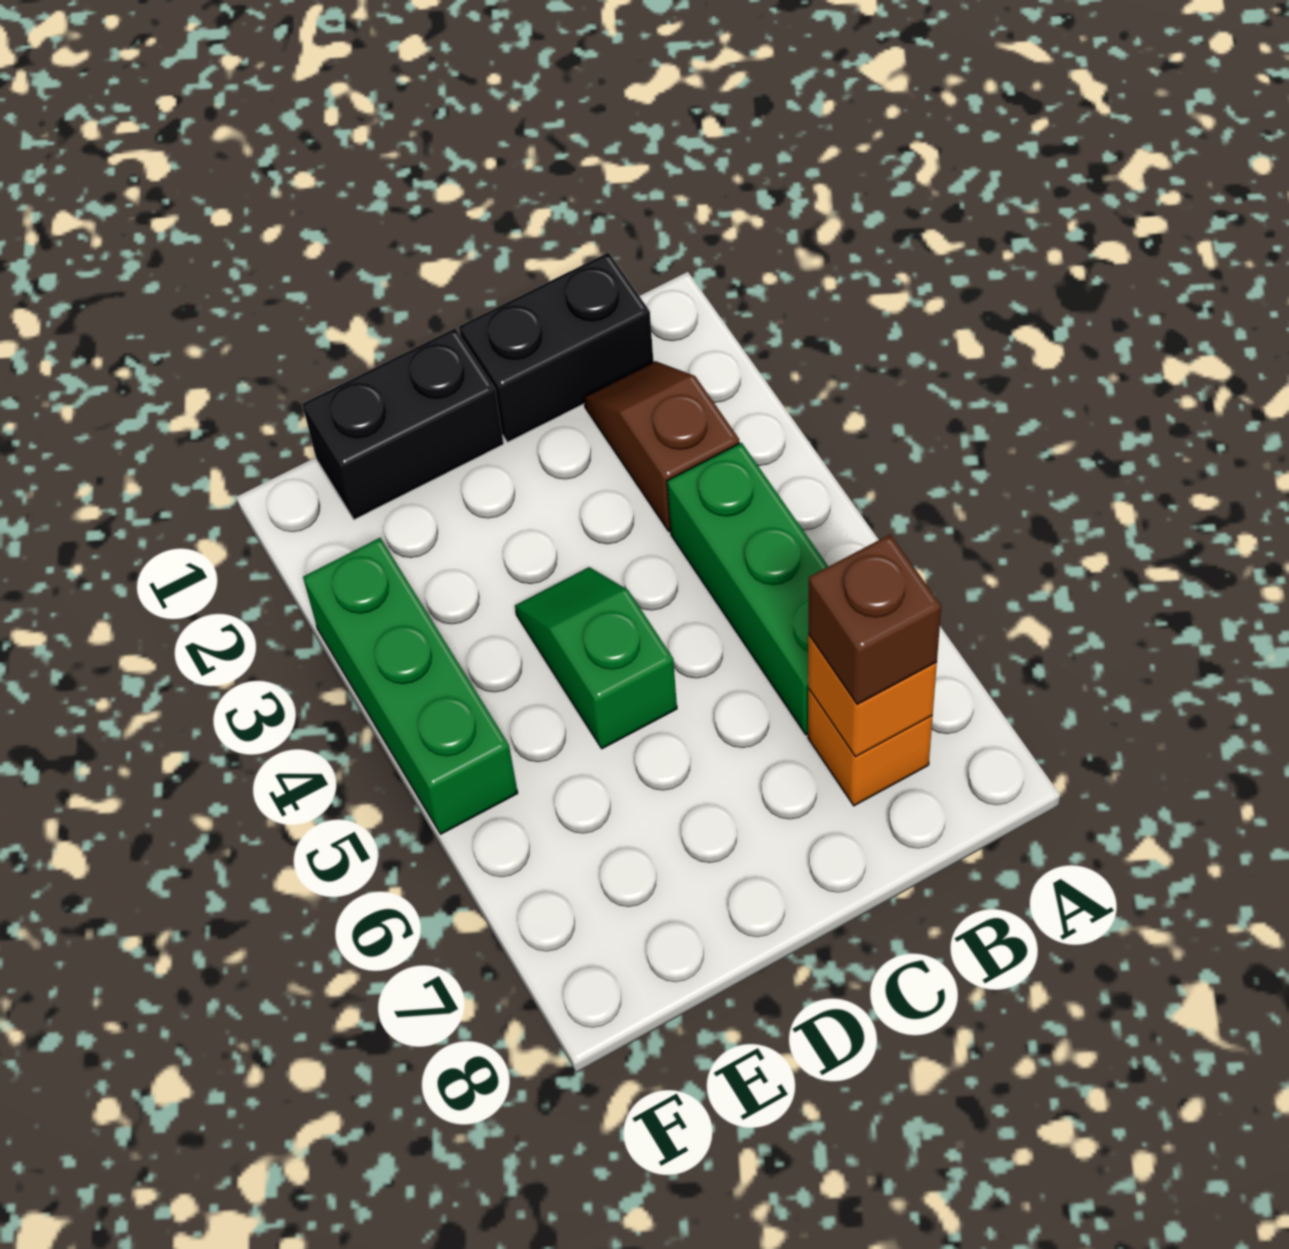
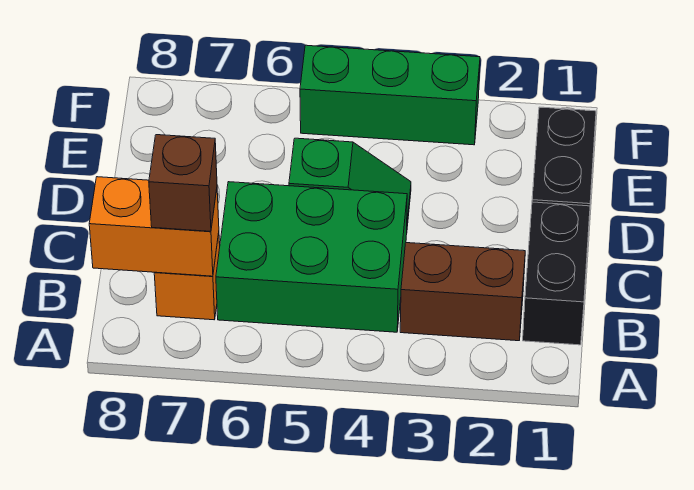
brown slope B2:B3 level 1 top 3 -> brown brick B2:B3 level 1
green brick B4:B6 level 1 -> green brick B4:C6 level 1
orange brick B7 level 2 -> orange brick B7:B8 level 2

